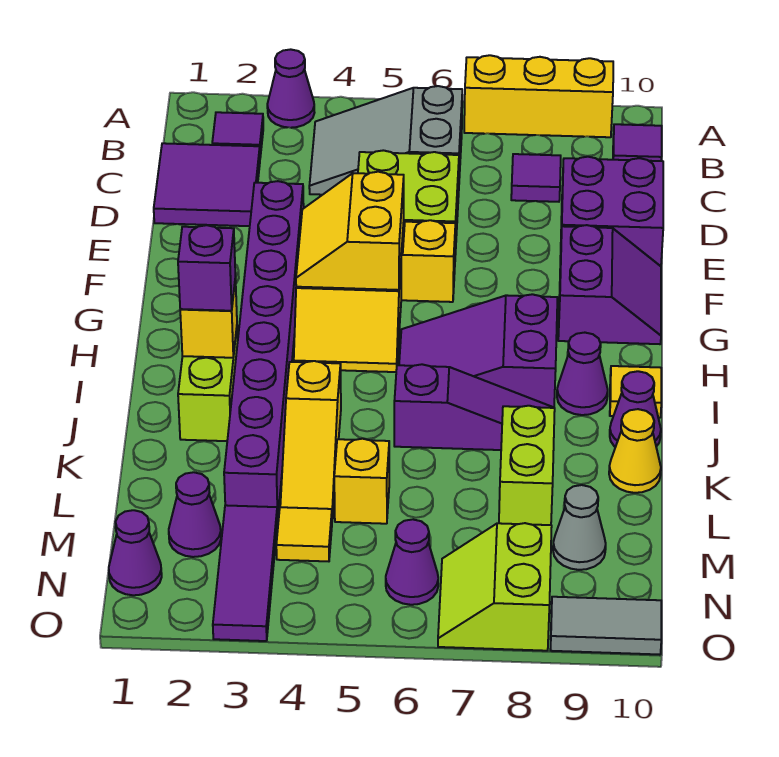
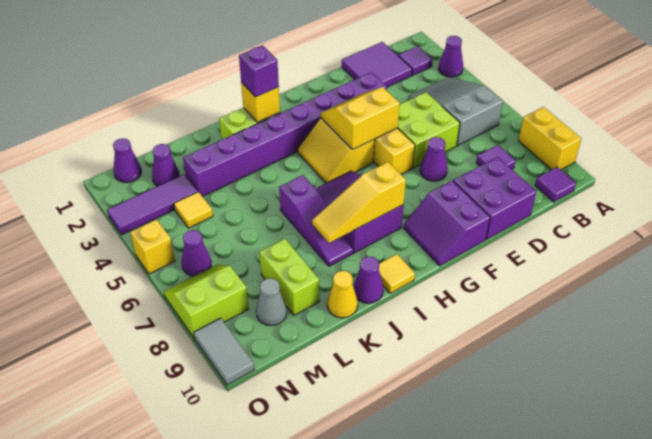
yellow brick A7:A9 level 1 -> yellow brick A8:A9 level 1
purple slope F9:G10 level 1 top 9 -> purple slope F9:G10 level 1 top F
purple cone I9 level 1 -> purple cone E7 level 1
yellow slope J4:L4 level 1 top J -> yellow slope H8:J8 level 2 top H
lime brick K8:L8 level 1 -> lime brick L8:L9 level 1
yellow brick L5 level 1 -> yellow brick O5 level 1

